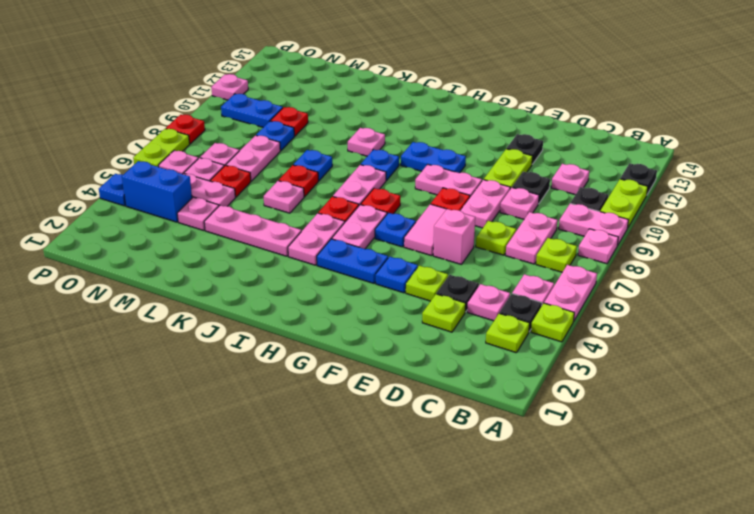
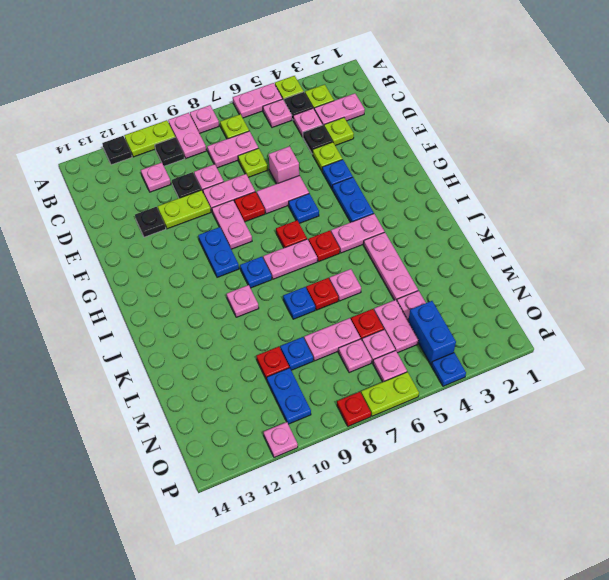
pink plate H5:H6 level 1 -> pink plate C2:C3 level 1

